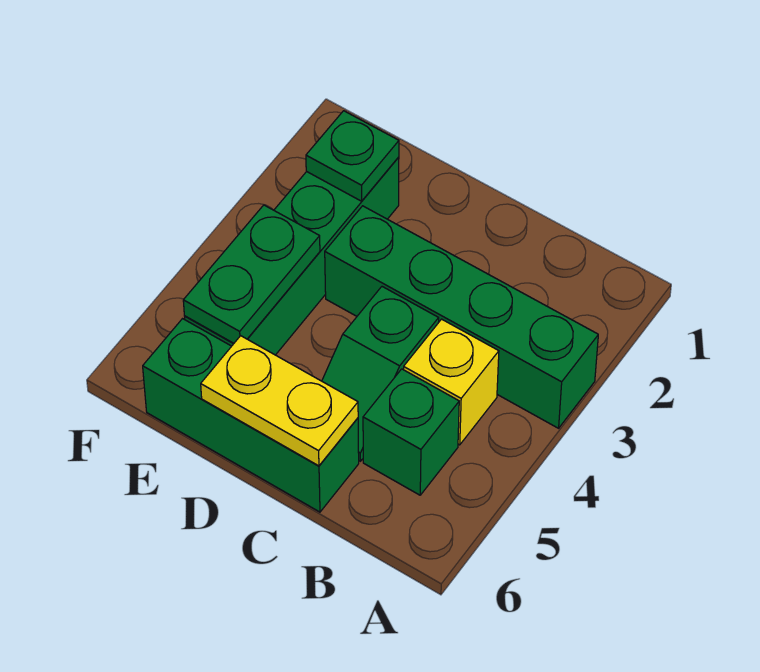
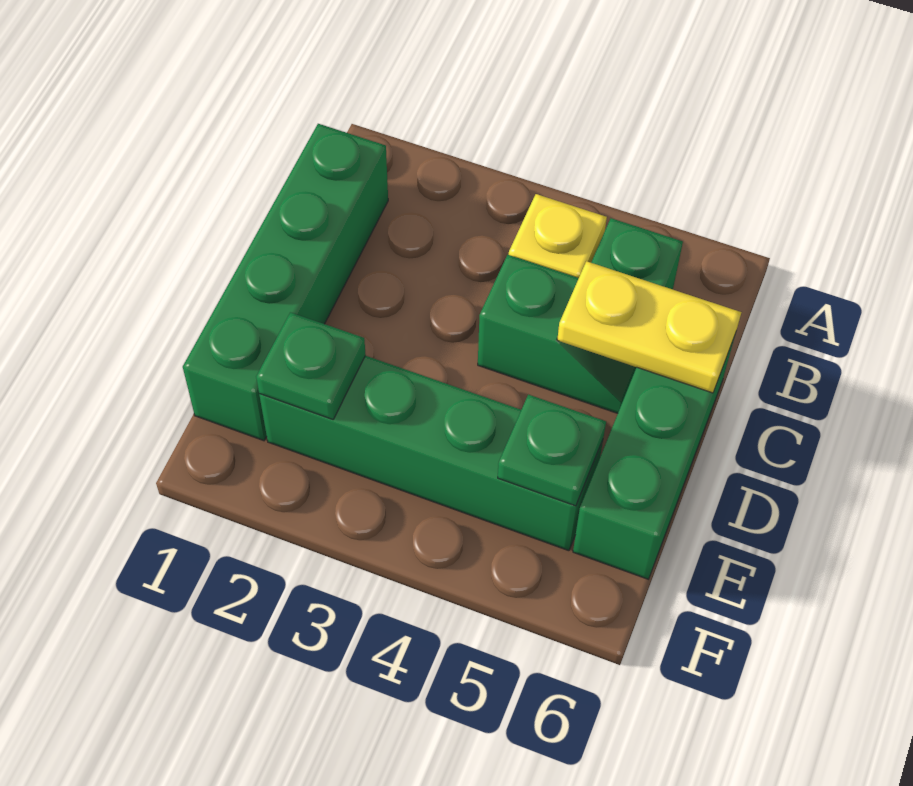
green brick A3:D3 level 1 -> green brick B1:E1 level 1
yellow plate C6:D6 level 2 -> yellow plate C5:C6 level 2
green plate E4:E5 level 2 -> green plate E5 level 2

